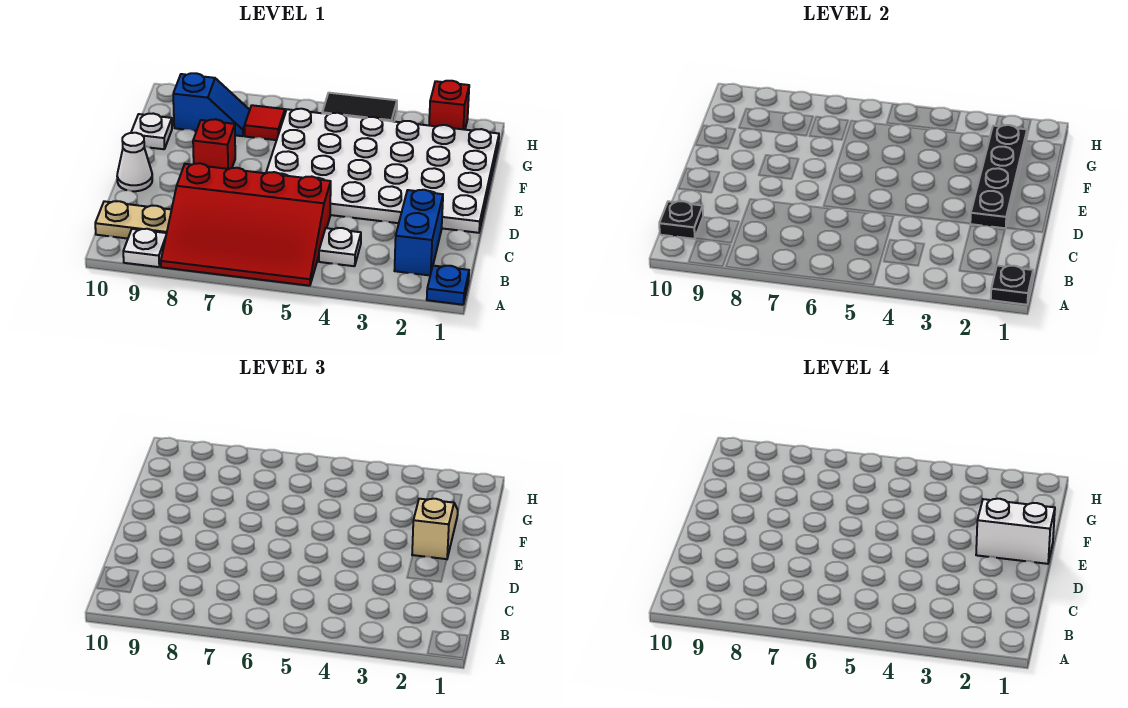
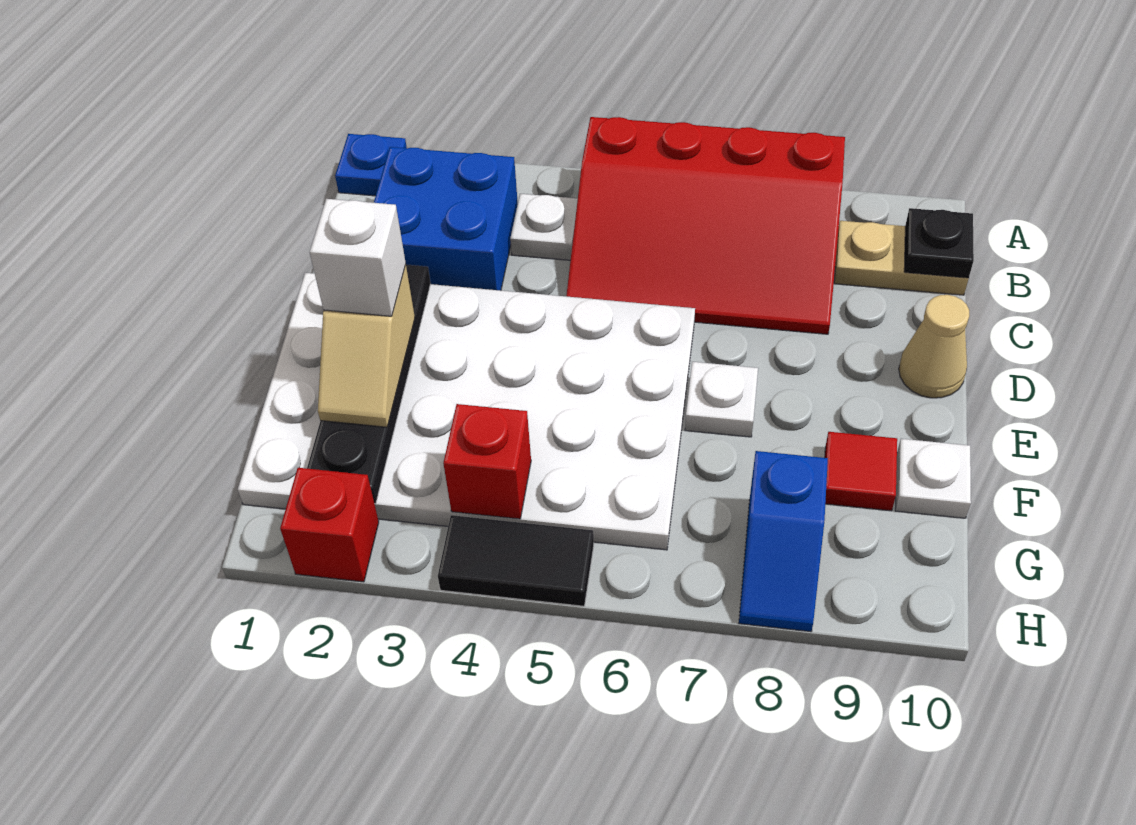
black plate A1 level 2 -> none
red slope A5:C8 level 1 top C -> red slope A5:C8 level 1 top A
white plate A9 level 1 -> white plate E7 level 1
blue brick B2:C2 level 1 -> blue brick B2:C3 level 1
white cone D10 level 1 -> tan cone D10 level 1
white brick E1:E2 level 4 -> white brick E2 level 4
red brick E8 level 1 -> red brick G4 level 2
red tile G7 level 1 -> red tile F9 level 1
blue slope G8:G9 level 1 top 9 -> blue slope G8:H8 level 1 top G

